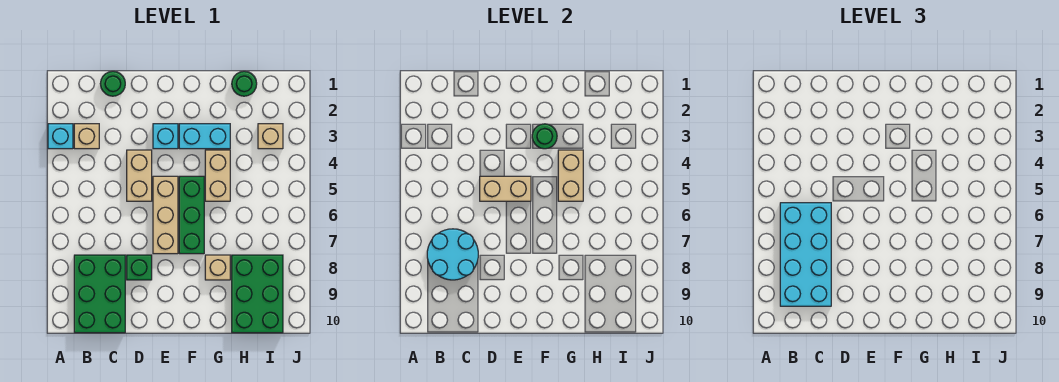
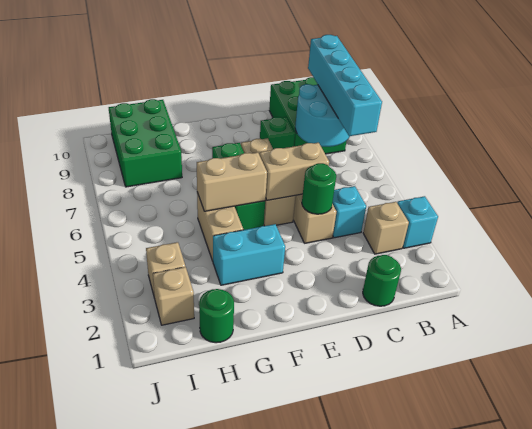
cyan brick B6:C9 level 3 -> cyan brick B6:B9 level 3
cyan brick E3 level 1 -> cyan brick C4 level 1
green round brick F3 level 2 -> green round brick D4 level 2
tan brick G4:G5 level 2 -> tan brick F5:G5 level 2
tan brick G8 level 1 -> tan brick I2 level 1

